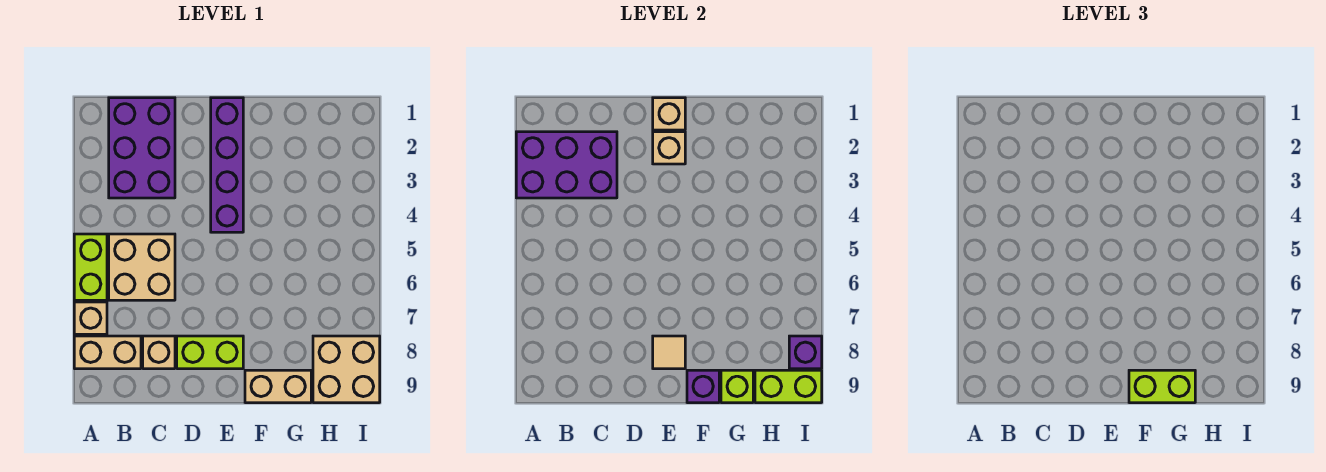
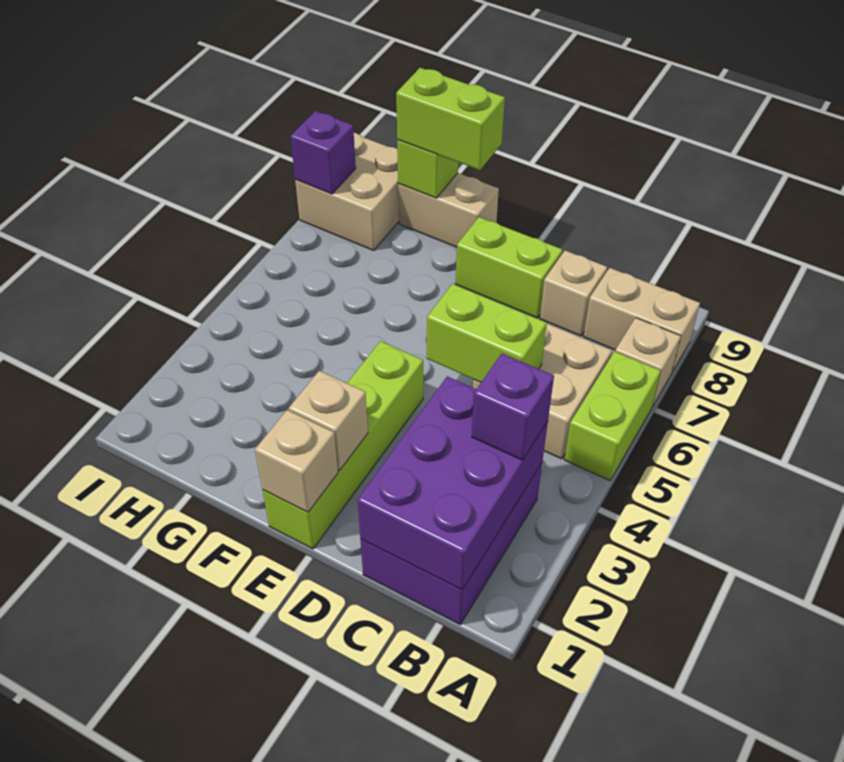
purple brick A2:C3 level 2 -> purple brick B1:C3 level 2
purple brick E1:E4 level 1 -> lime brick E1:E4 level 1
tan tile E8 level 2 -> none
purple brick F9 level 2 -> purple brick B3 level 3
lime brick H9:I9 level 2 -> lime brick C5:D5 level 2

